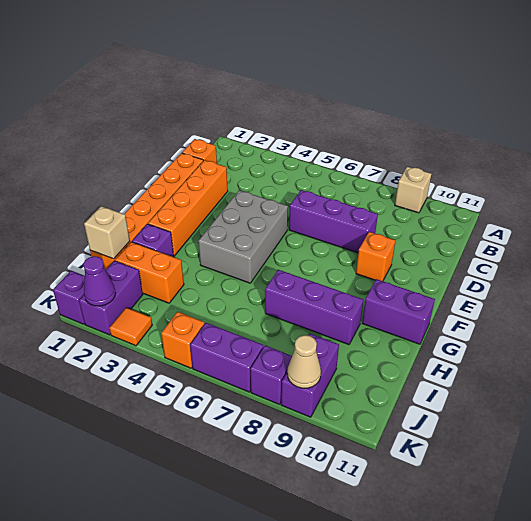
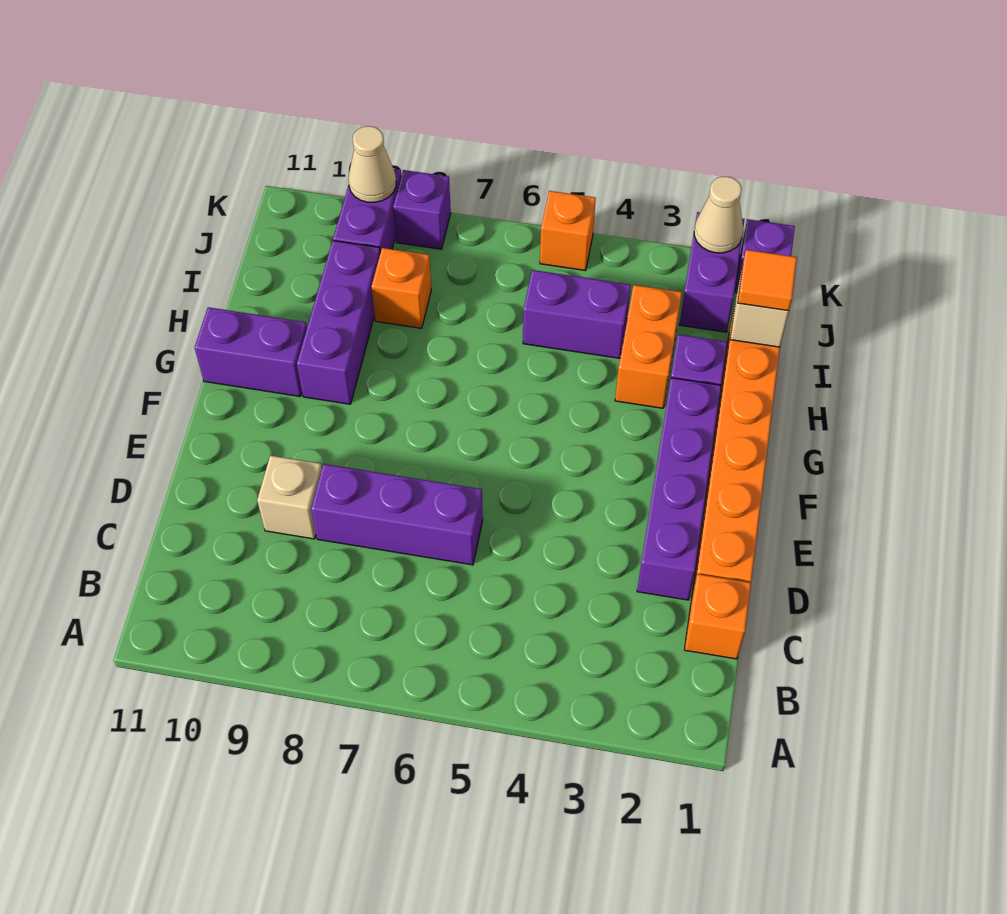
tan brick A9 level 1 -> tan brick D9 level 1
orange brick D2:G2 level 1 -> purple brick D2:G2 level 1
grey brick E4:G5 level 1 -> none
orange brick E9 level 1 -> orange brick I8 level 1
purple brick H7:H9 level 1 -> purple brick G9:I9 level 1
orange brick I2:I3 level 1 -> orange brick H3:I3 level 1
purple cone K2 level 2 -> tan cone K2 level 2
orange tile K3 level 1 -> orange tile I1 level 3
purple brick K6:K7 level 1 -> purple brick I4:I5 level 1

